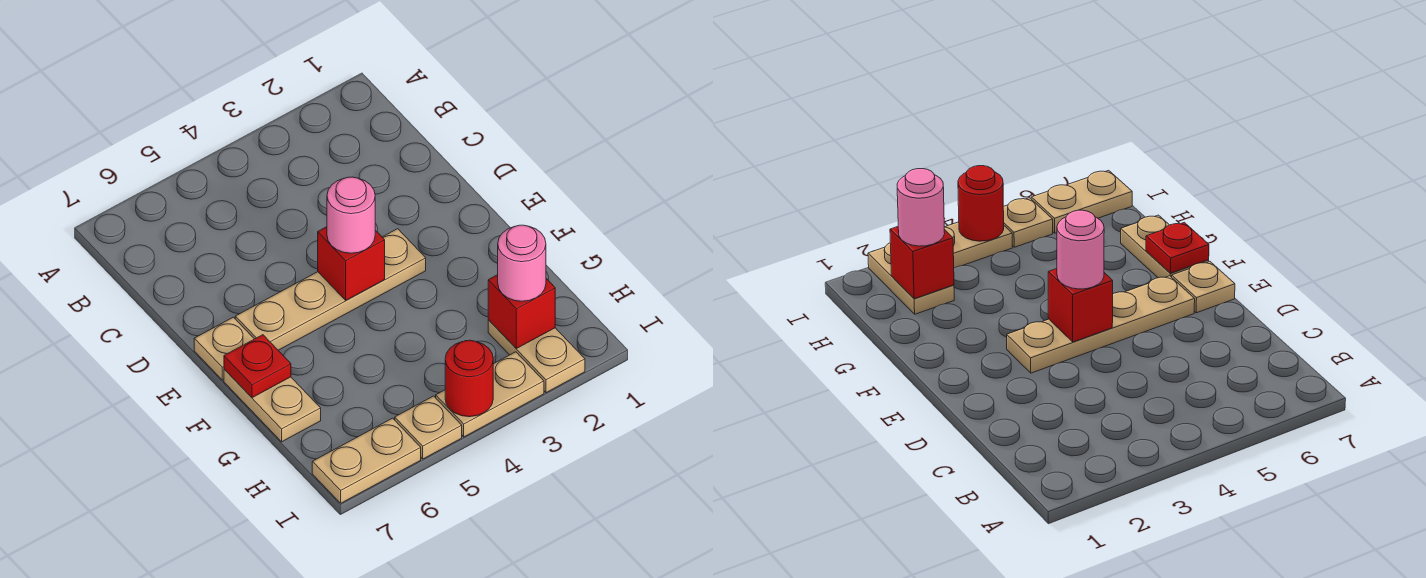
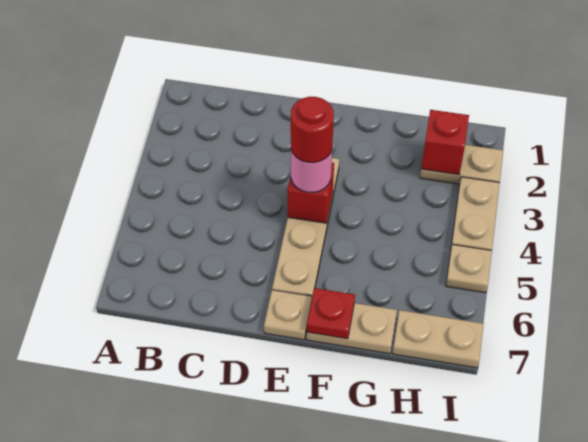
pink round brick H2 level 3 -> none
red round brick I4 level 2 -> red round brick E4 level 4
tan plate I6:I7 level 1 -> tan plate H7:I7 level 1

